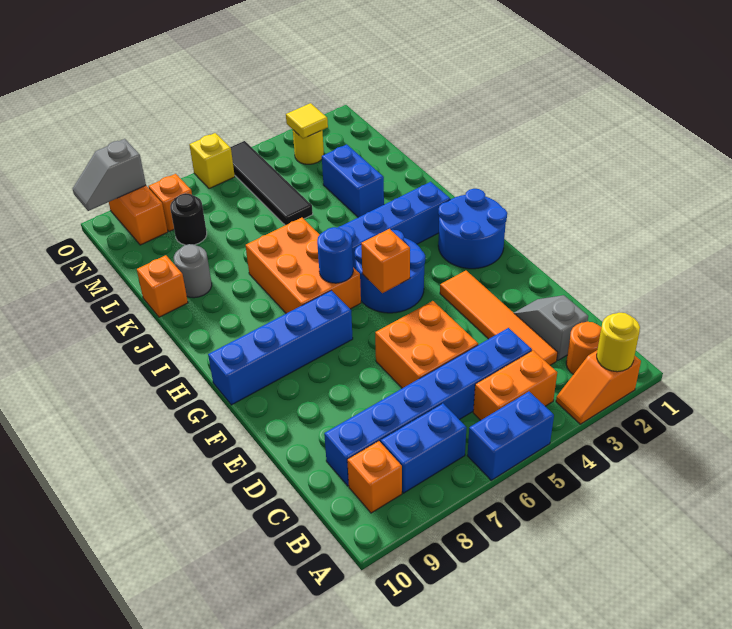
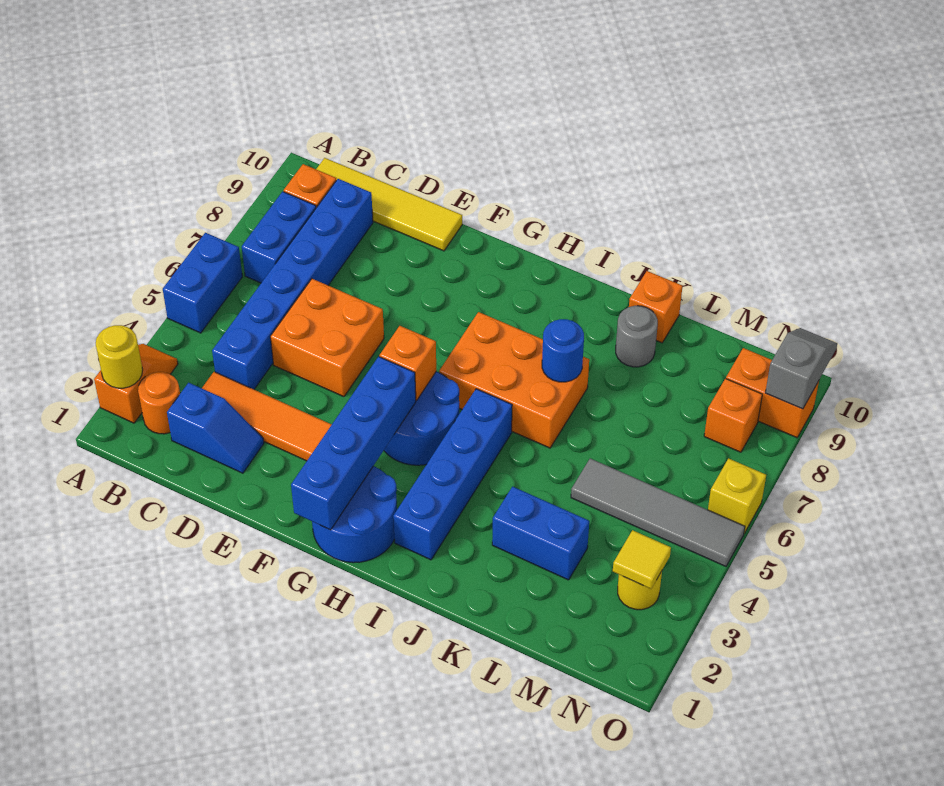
orange brick B4:B5 level 1 -> none
none -> yellow tile B10:E10 level 1
grey slope C2:D2 level 1 top C -> blue slope C2:D2 level 1 top C
blue brick G7:G10 level 1 -> blue brick G1:G4 level 2
blue round brick H6 level 2 -> blue round brick J7 level 2
black tile L5:O5 level 1 -> grey tile L5:O5 level 1
black round brick M8 level 1 -> none

